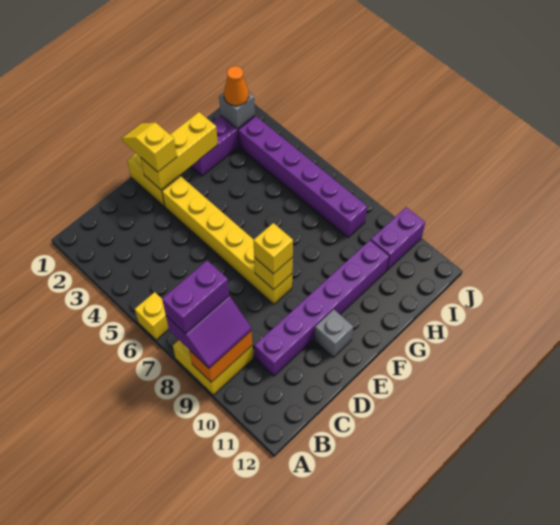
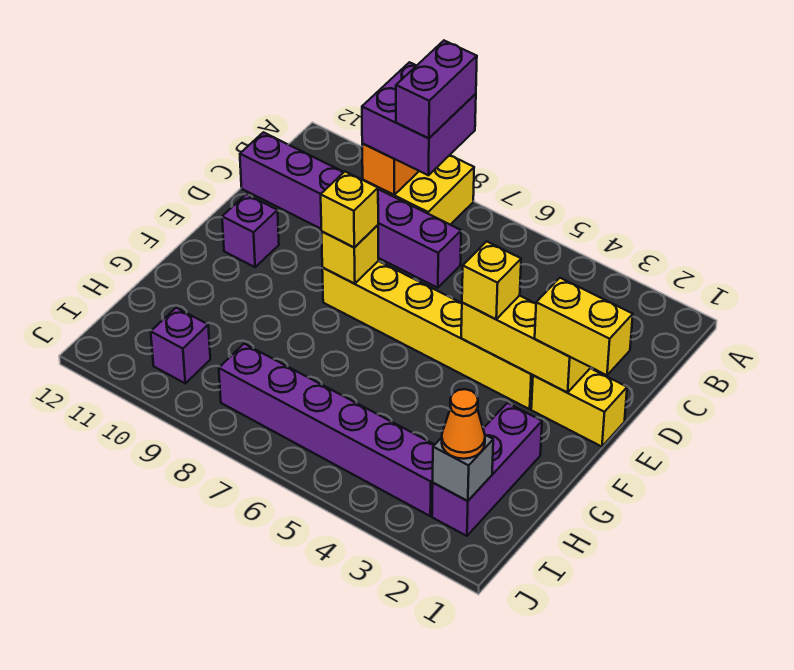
yellow brick A6 level 1 -> yellow brick E4 level 3
purple slope A8:B9 level 3 top 8 -> purple brick A8:B9 level 3
purple brick C10:H10 level 1 -> purple brick C7:C12 level 1
yellow slope E1:E2 level 3 top 2 -> yellow brick E1:E2 level 3
yellow brick E2:G2 level 2 -> yellow brick E2:E4 level 2
grey brick E11 level 1 -> purple brick E11 level 1
purple brick I10:J10 level 1 -> purple brick I10 level 1

